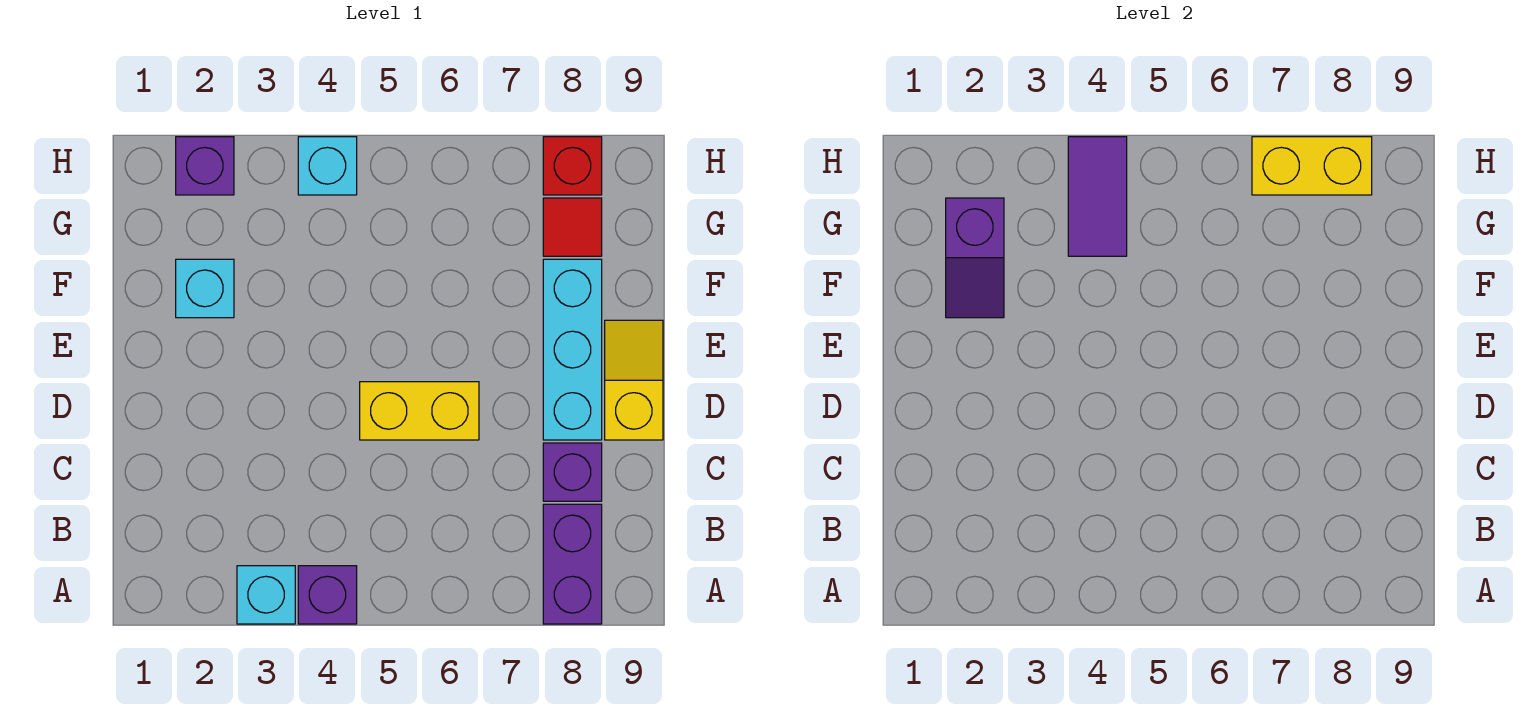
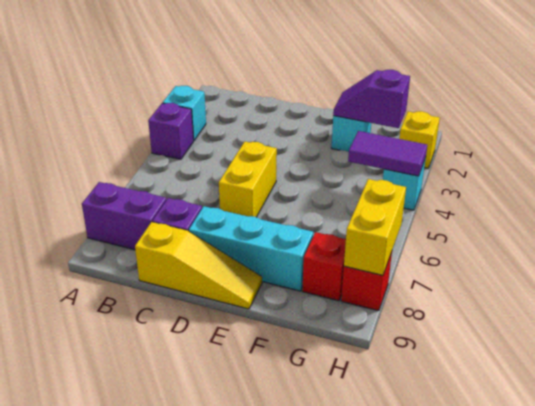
yellow slope D9:E9 level 1 top D -> yellow slope C9:E9 level 1 top C
red tile G8 level 1 -> red brick G8 level 1
purple brick H2 level 1 -> yellow brick H2 level 1

